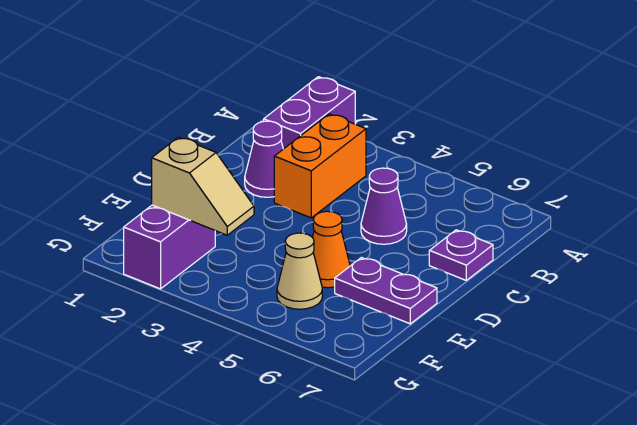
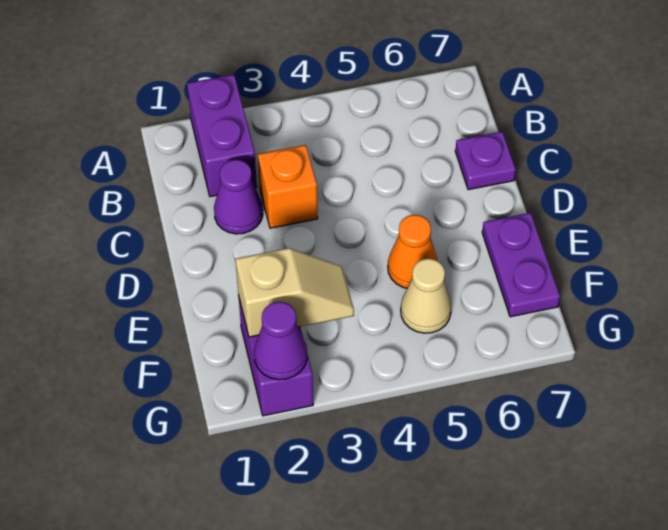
orange brick B3:C3 level 1 -> orange brick C3 level 1
purple cone C5 level 1 -> purple cone G2 level 2
purple plate E6:E7 level 1 -> purple plate E7:F7 level 1

